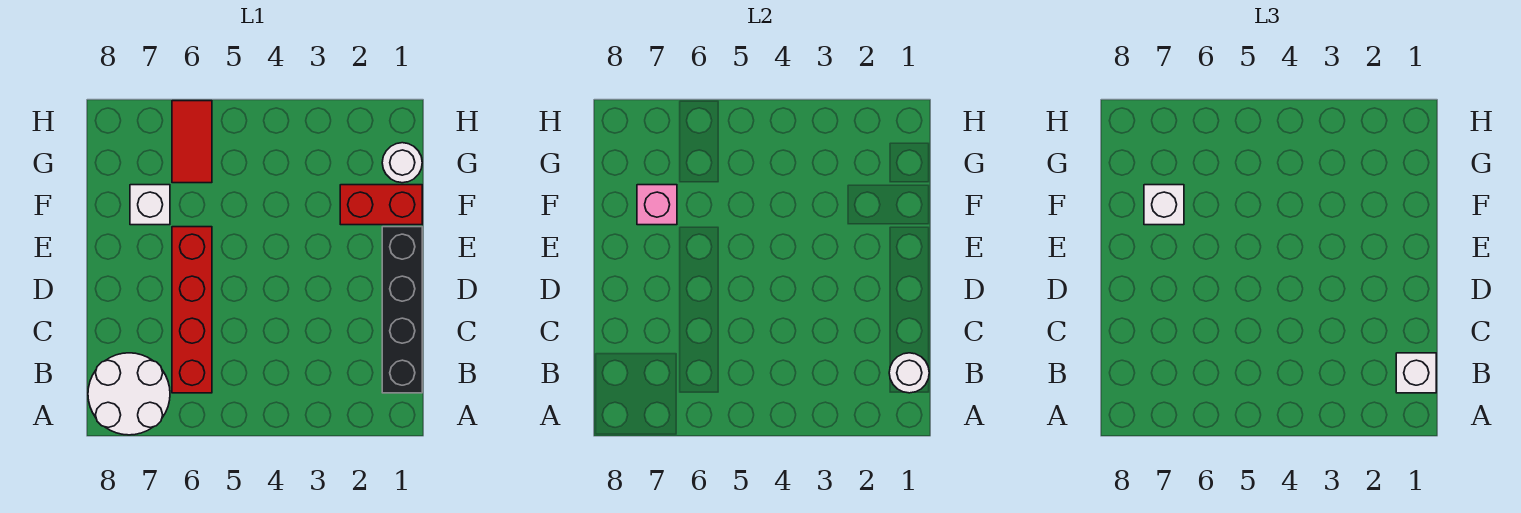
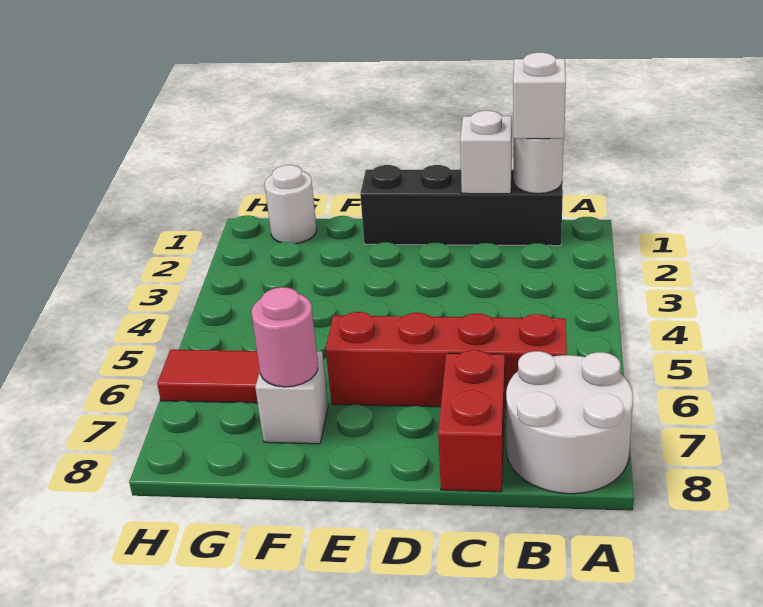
red brick F1:F2 level 1 -> red brick C7:C8 level 1
pink brick F7 level 2 -> pink round brick F7 level 2
white brick F7 level 3 -> white brick C1 level 2

